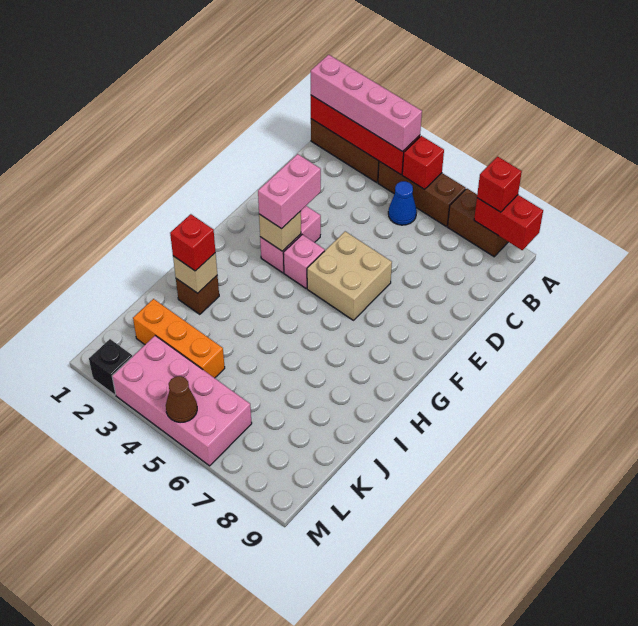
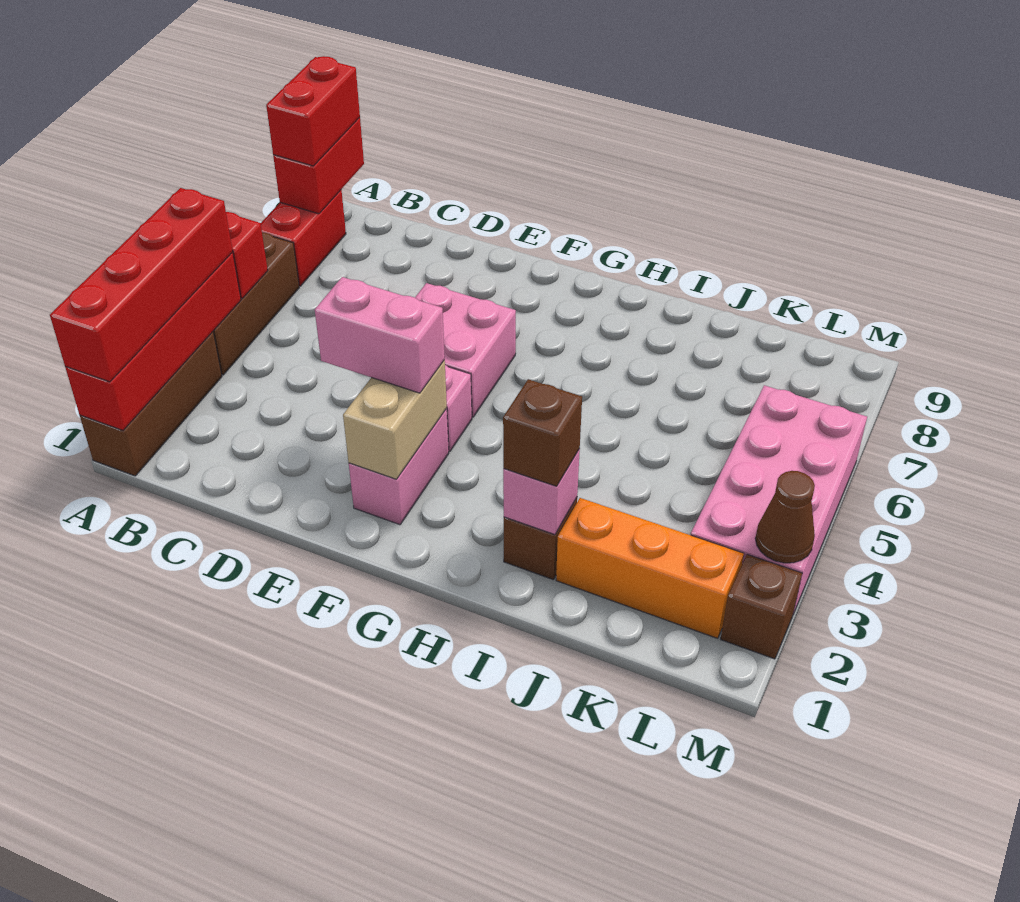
pink brick A1:A4 level 3 -> red brick A1:A4 level 3
brown brick A7:A8 level 1 -> red brick A7:A8 level 1
red brick A8 level 3 -> red brick A8:A9 level 3
blue cone B5 level 1 -> none
pink brick E3:F3 level 1 -> pink brick F2:F3 level 1
tan brick E5:F6 level 1 -> pink brick E5:F6 level 1
tan brick F3 level 2 -> tan brick F2:F3 level 2
tan brick I2 level 2 -> pink brick I2 level 2
red brick I2 level 3 -> brown brick I2 level 3
orange brick K2:K4 level 1 -> orange brick J2:L2 level 1
black brick M2 level 1 -> brown brick M2 level 1
brown cone M5 level 2 -> brown cone M3 level 2

